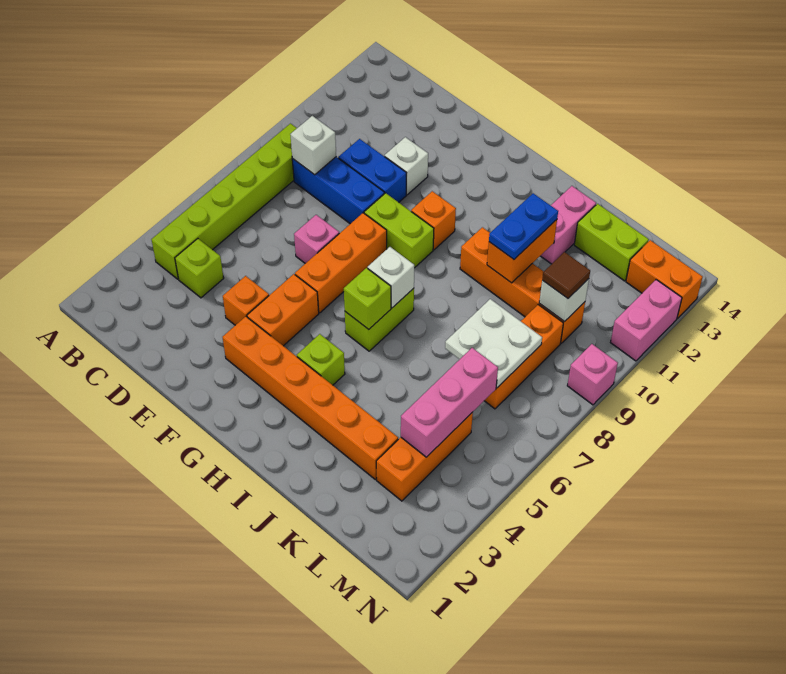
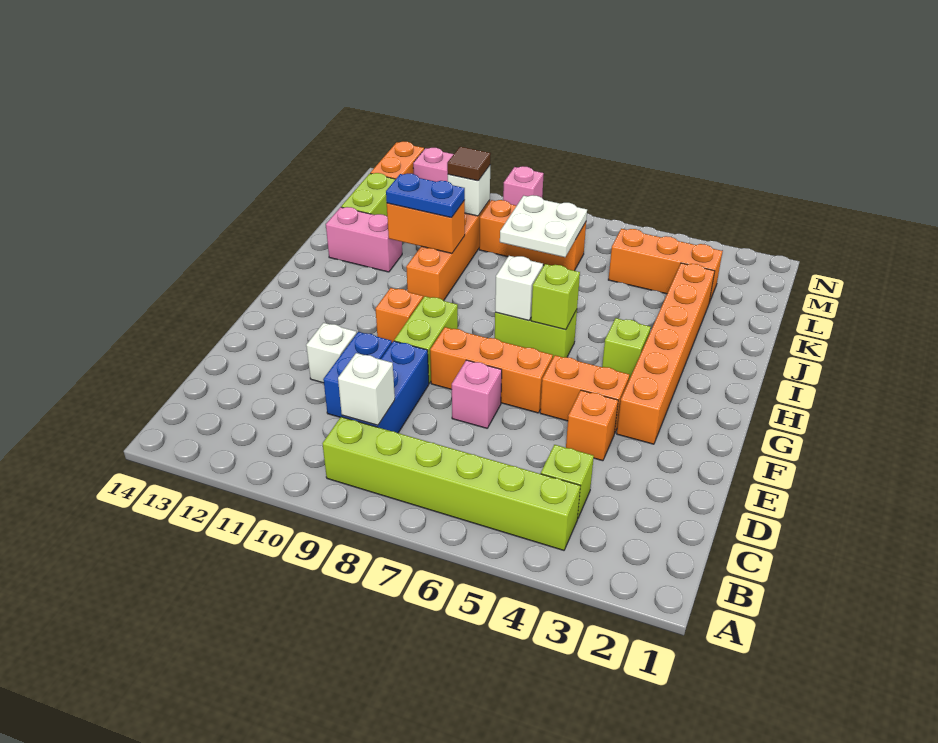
pink brick L4:L6 level 2 -> none

